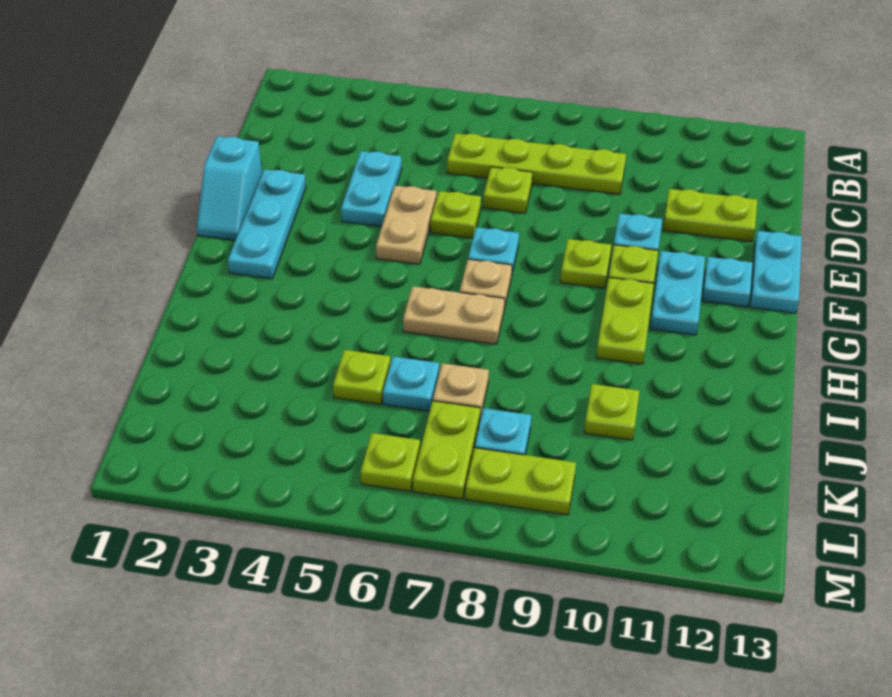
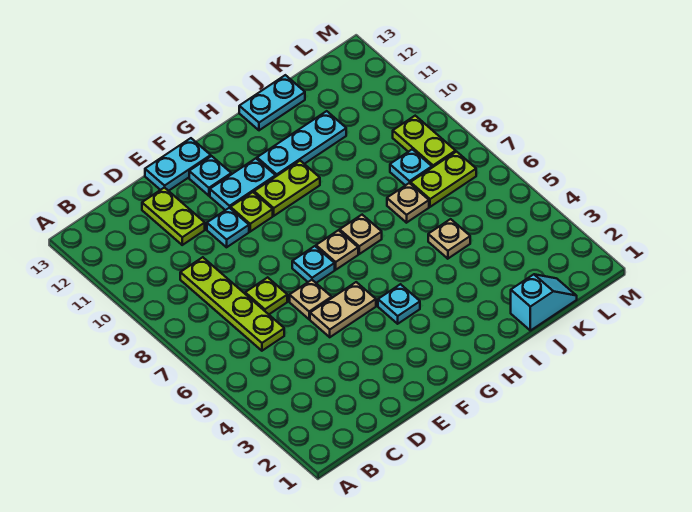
cyan plate D4:E4 level 1 -> cyan plate I13:J13 level 1
cyan slope E1:F1 level 1 top E -> cyan slope J1:K1 level 1 top J
cyan plate E2:G2 level 1 -> cyan plate H11:J11 level 1
lime plate E6 level 1 -> tan plate E6 level 1
lime plate F9 level 1 -> none
tan plate H6:H7 level 1 -> tan plate H7 level 1
lime plate J5 level 1 -> tan plate J5 level 1
cyan plate J6 level 1 -> cyan plate G4 level 1
lime plate J10 level 1 -> none
lime plate L6 level 1 -> none

